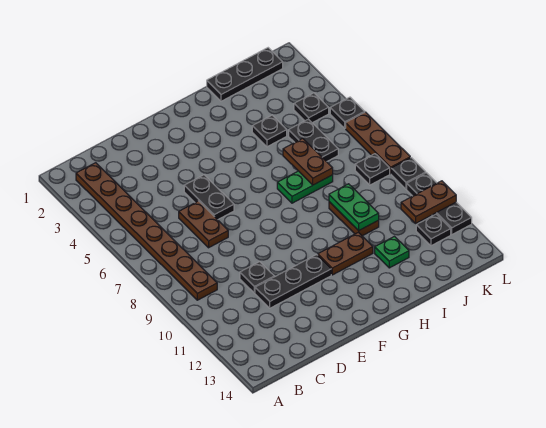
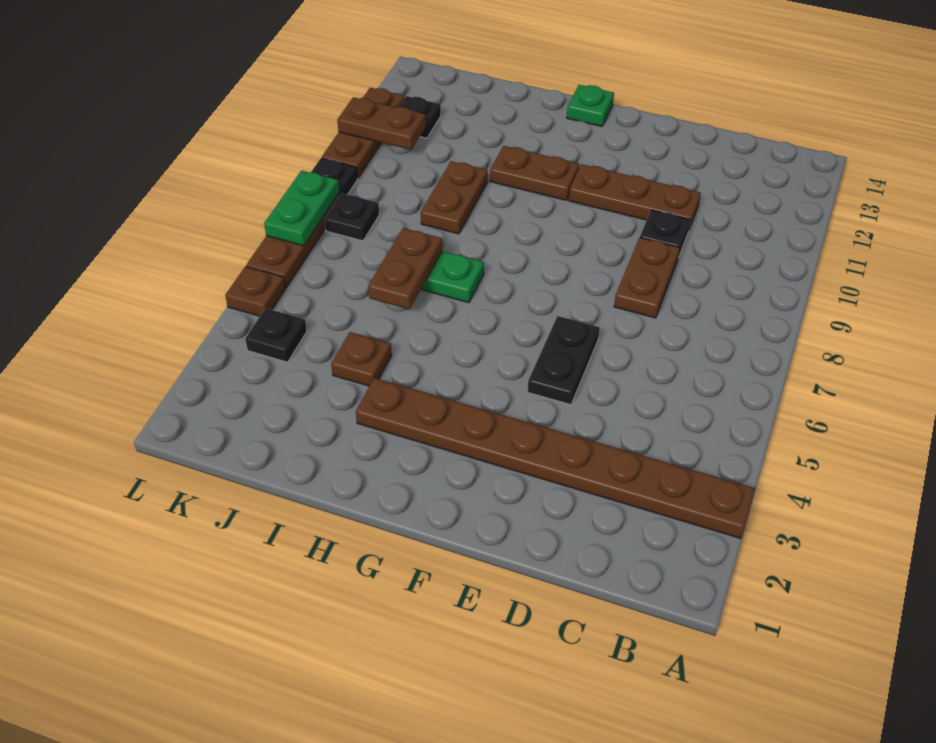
brown plate B2:B9 level 1 -> brown plate A3:H3 level 1
brown plate D6:D7 level 1 -> brown plate D8:D9 level 1
black plate D11:F11 level 1 -> brown plate D11:F11 level 1
black plate I1:K1 level 1 -> none
black plate I4 level 1 -> brown plate I4 level 1
green plate I9:I10 level 2 -> green plate L7:L8 level 2
green plate I12 level 1 -> green plate G14 level 1
black plate J5:J6 level 1 -> none
black plate L5 level 1 -> brown plate L5 level 1
black plate L10:L12 level 1 -> brown plate L10:L12 level 1

